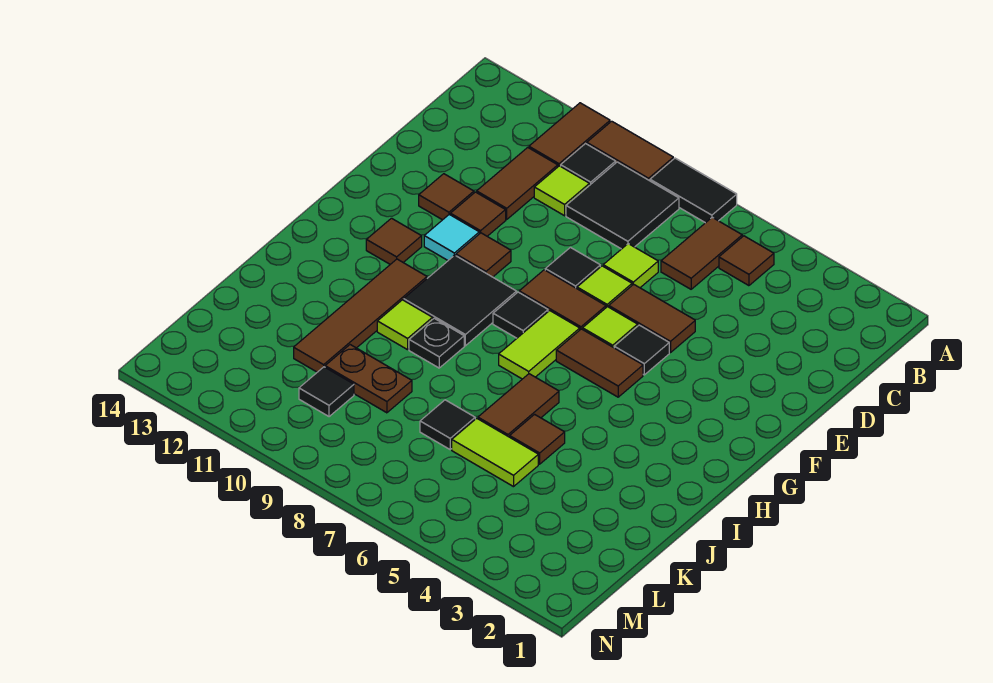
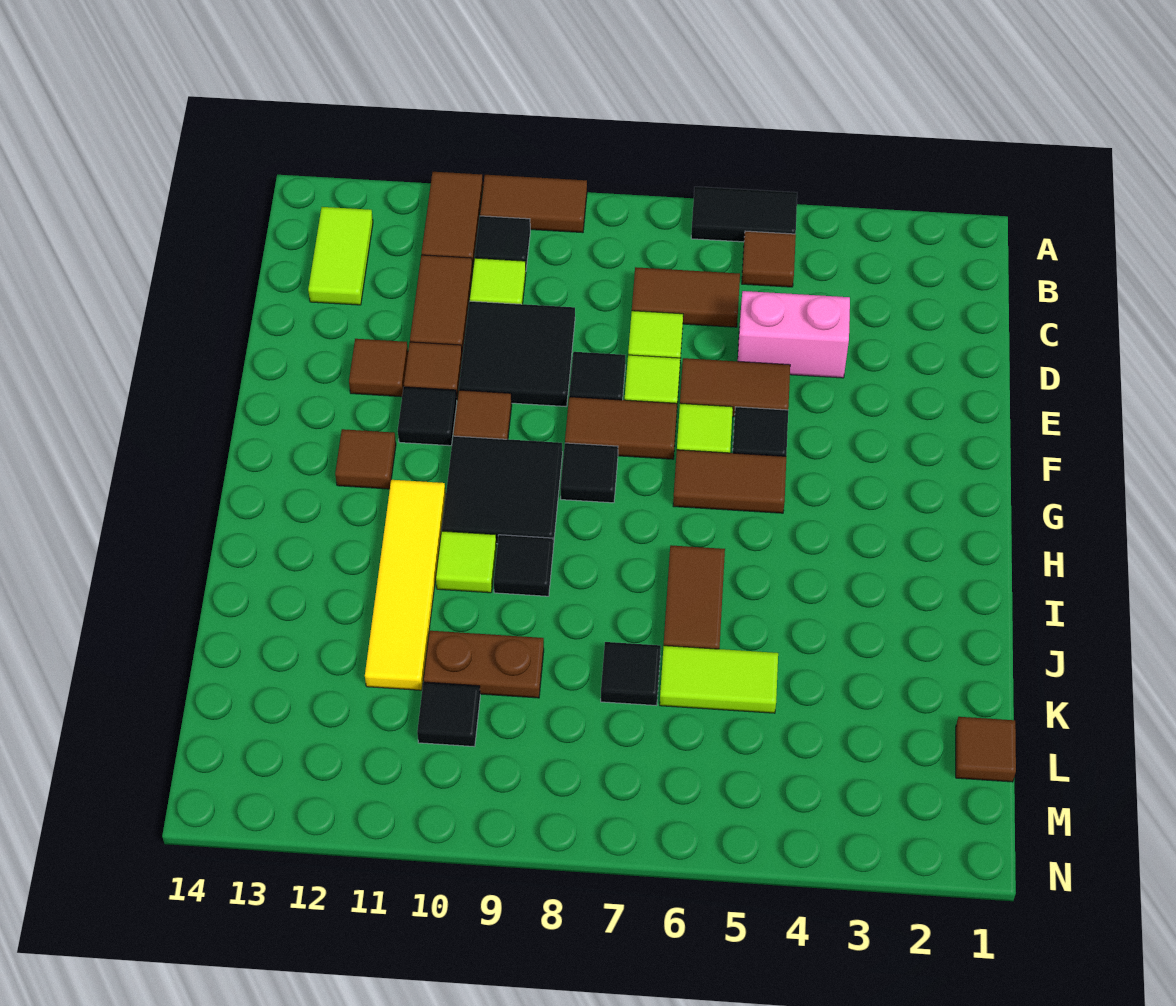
black tile A7:A8 level 1 -> black tile A5:A6 level 1
brown tile B6:C6 level 1 -> brown tile C6:C7 level 1
black tile B8:C9 level 1 -> black tile D9:E10 level 1
none -> pink brick D4:D5 level 1
cyan tile F11 level 1 -> black tile F11 level 1
lime tile G7:H7 level 1 -> lime tile B13:C13 level 1
brown tile H11:K11 level 1 -> yellow tile H11:K11 level 1
black plate I9 level 1 -> black tile I9 level 1
brown tile J5 level 1 -> brown tile L1 level 1

